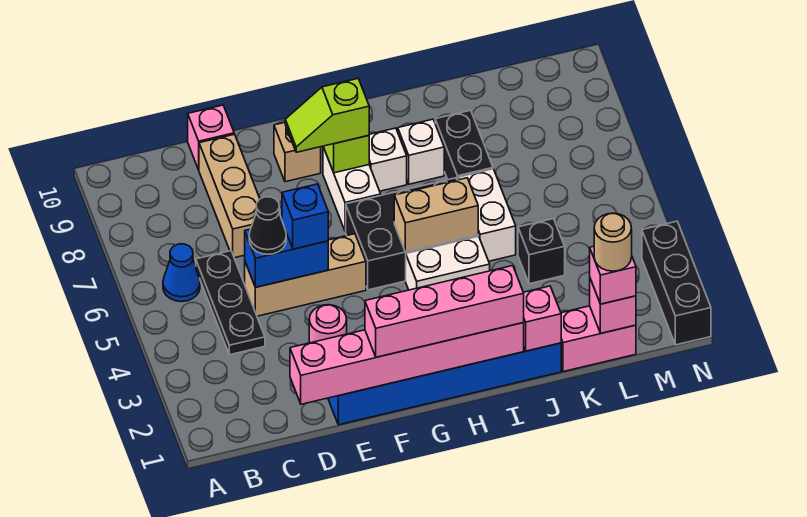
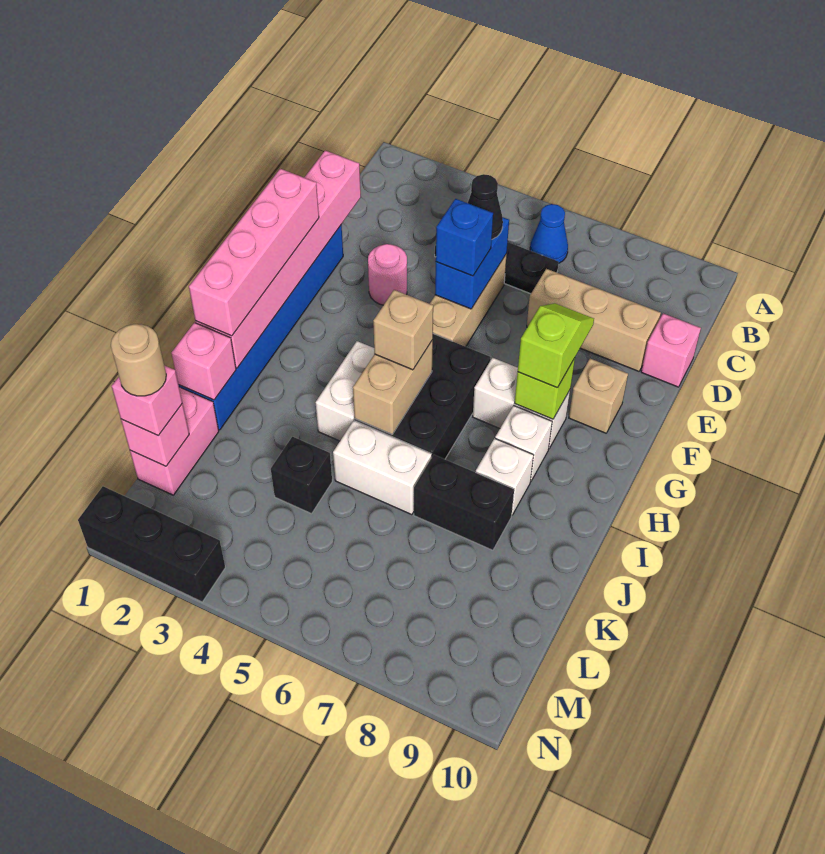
none -> tan brick H5 level 3

